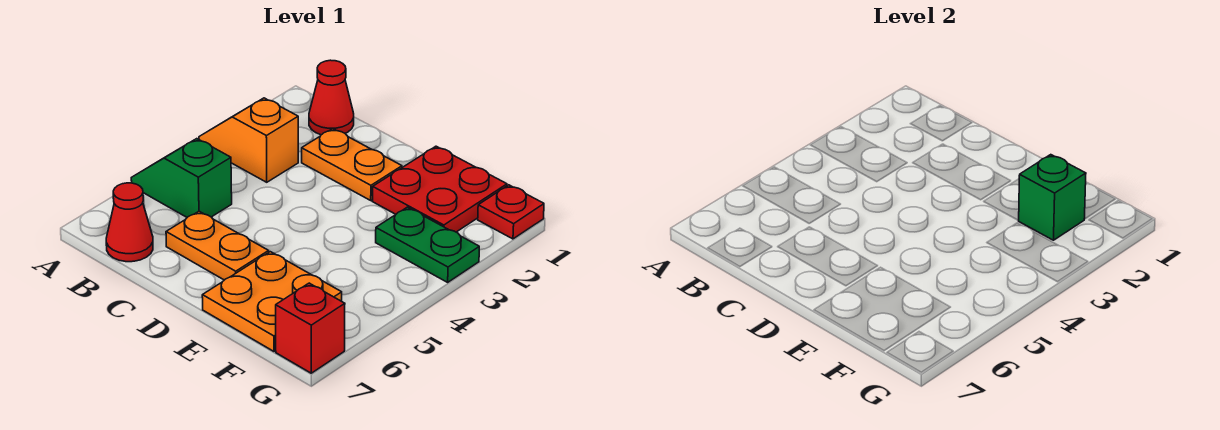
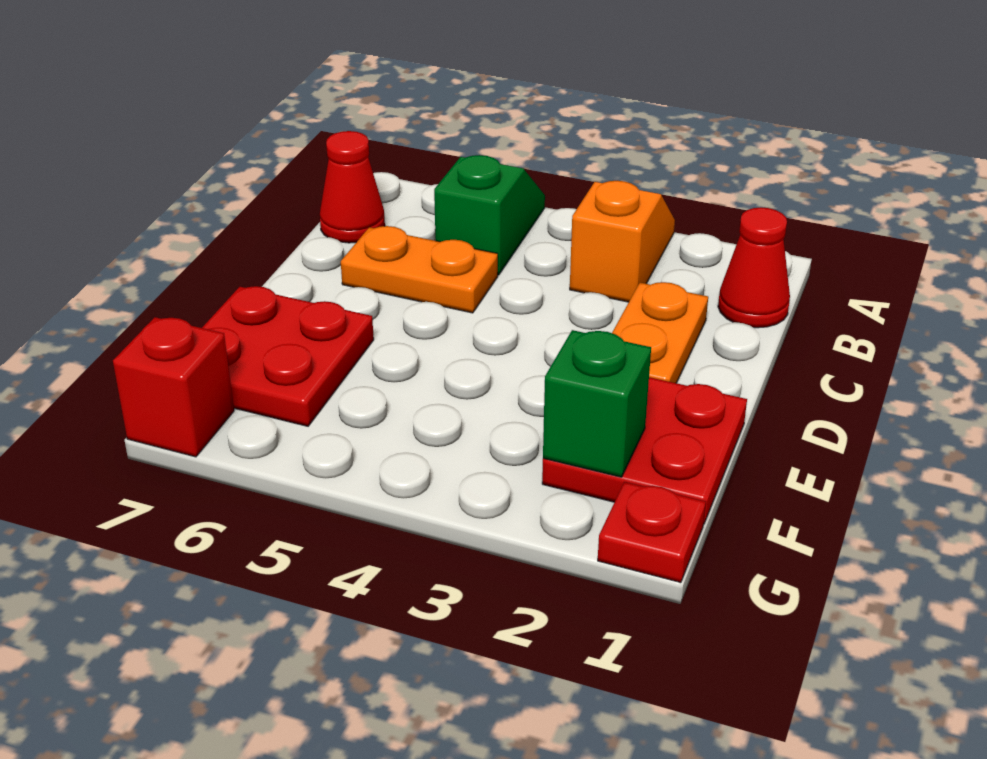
orange plate C6:D6 level 1 -> orange plate C5:C6 level 1
orange plate E6:F7 level 1 -> red plate E6:F7 level 1
green plate F3:G3 level 1 -> none

